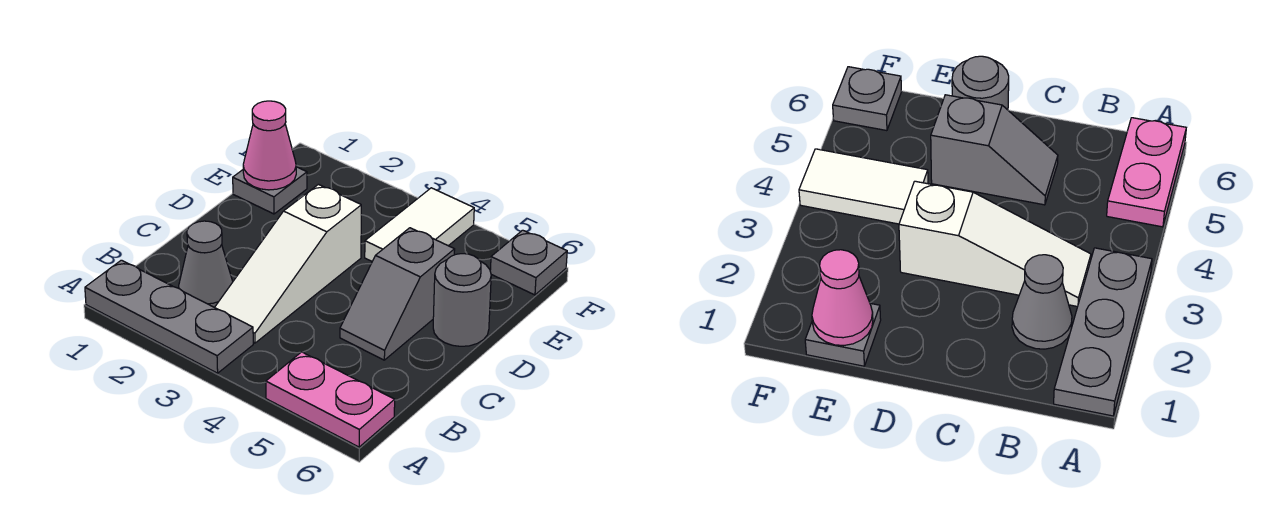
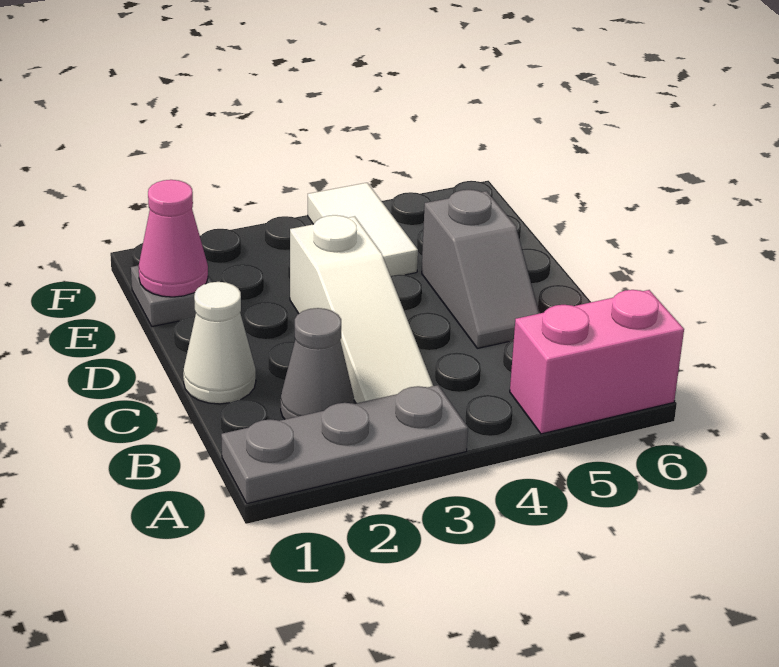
pink plate A5:A6 level 1 -> pink brick A5:A6 level 1
none -> white cone C1 level 1
grey round brick D6 level 1 -> none
grey plate F6 level 1 -> none

